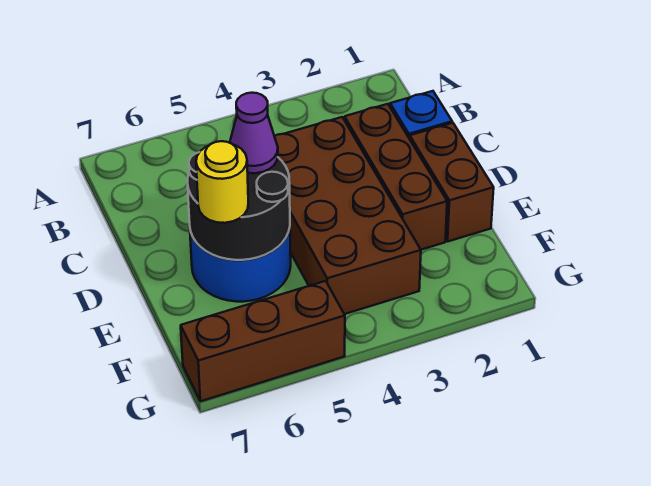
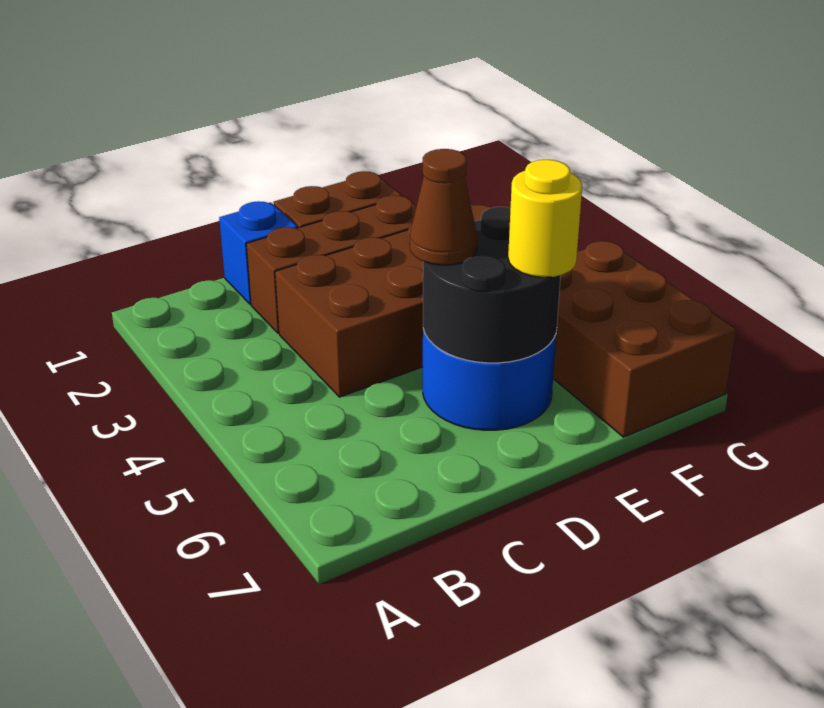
purple cone D5 level 3 -> brown cone D5 level 3
brown brick G5:G7 level 1 -> brown brick F5:G7 level 1

